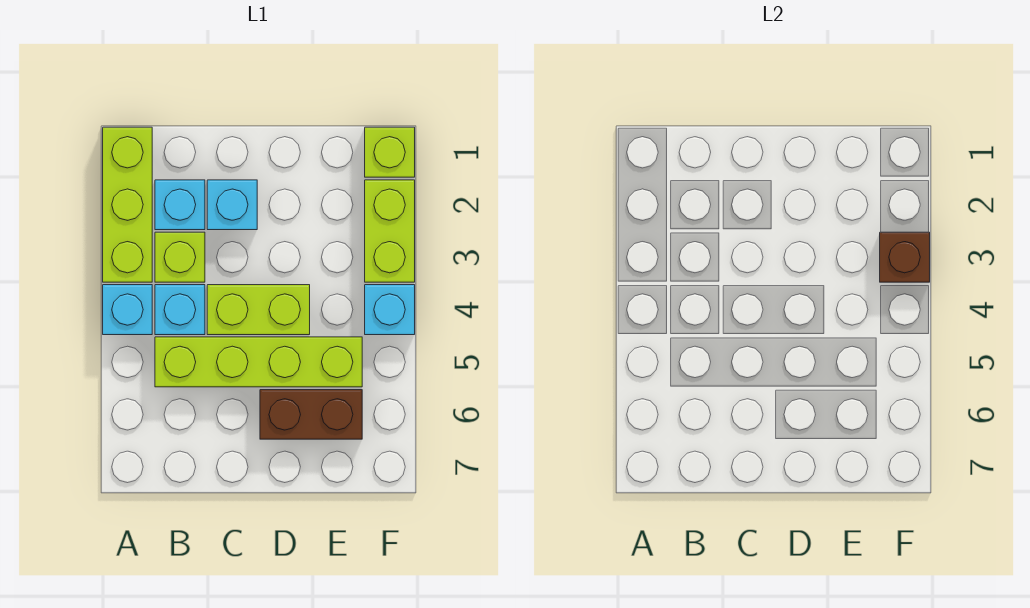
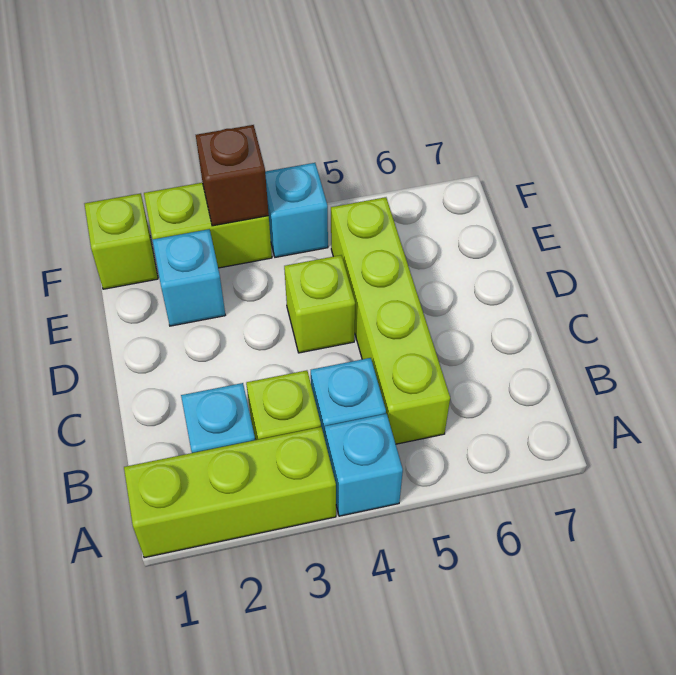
cyan brick C2 level 1 -> cyan brick E2 level 1
lime brick C4:D4 level 1 -> lime brick D4 level 1
brown brick D6:E6 level 1 -> none

